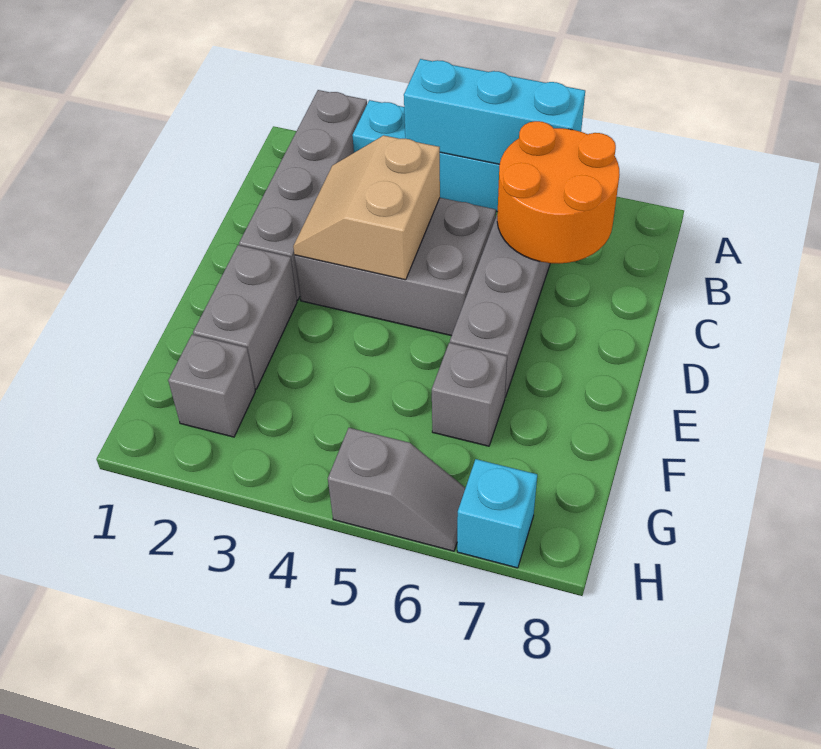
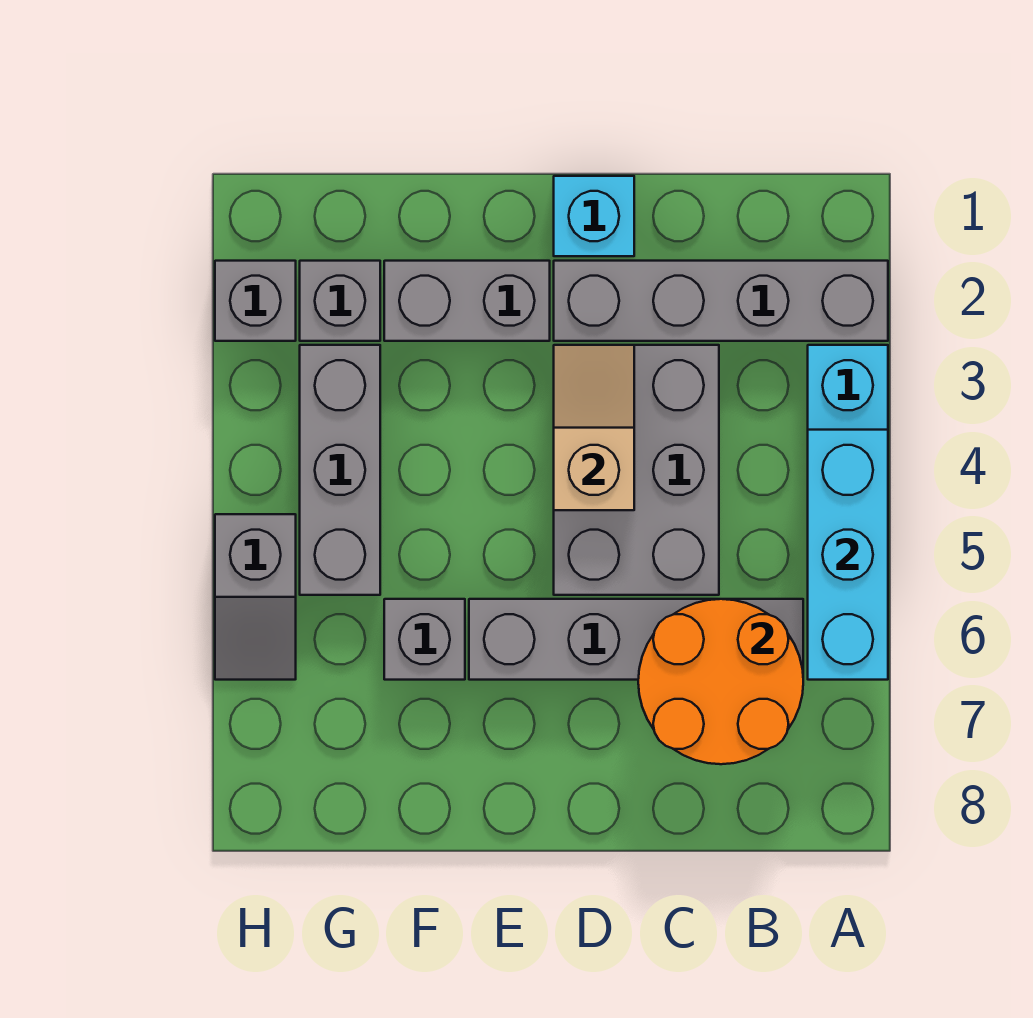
tan slope C3:D4 level 2 top 4 -> tan slope D3:D4 level 2 top 4
none -> grey brick G3:G5 level 1
none -> grey brick H2 level 1
cyan brick H7 level 1 -> cyan brick D1 level 1

